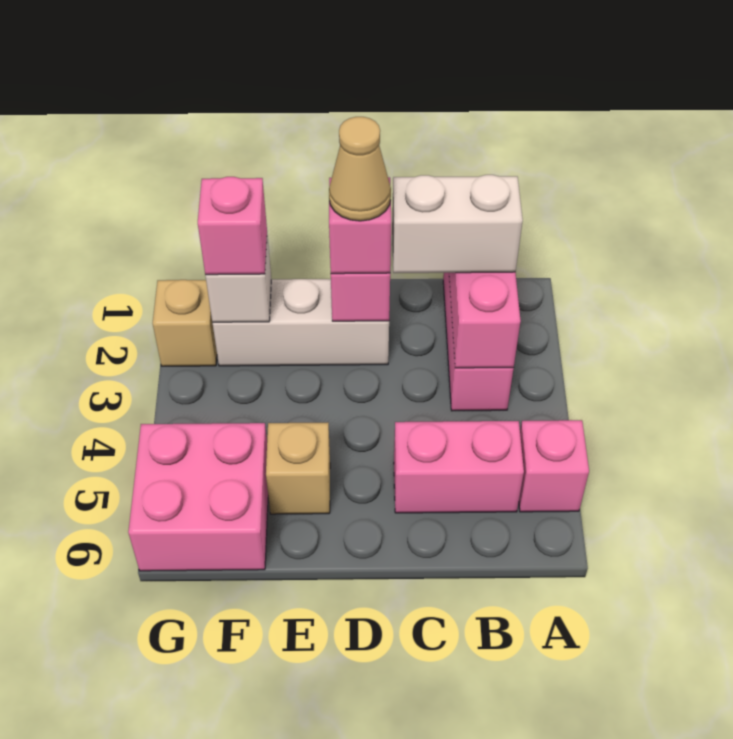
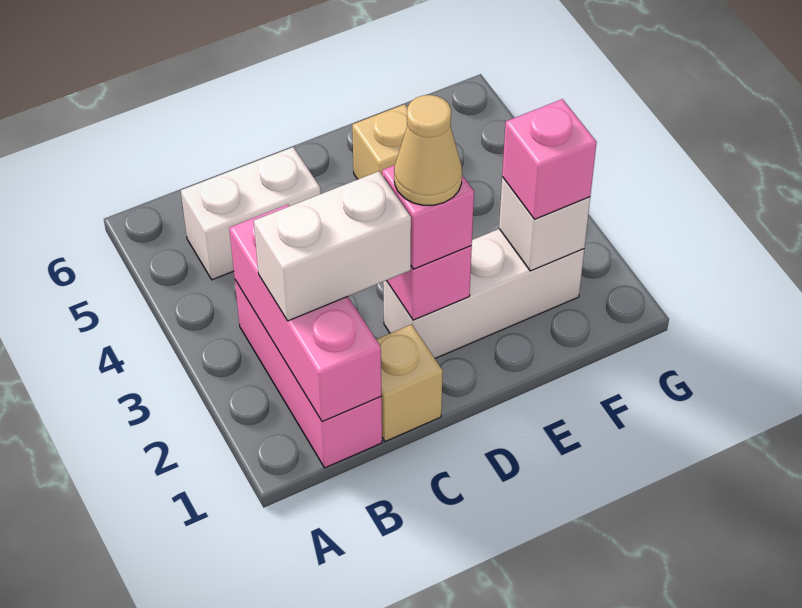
pink brick A5 level 1 -> none
pink brick B5:C5 level 1 -> white brick B5:C5 level 1
pink brick F5:G6 level 1 -> none
tan brick G2 level 1 -> tan brick C1 level 1

